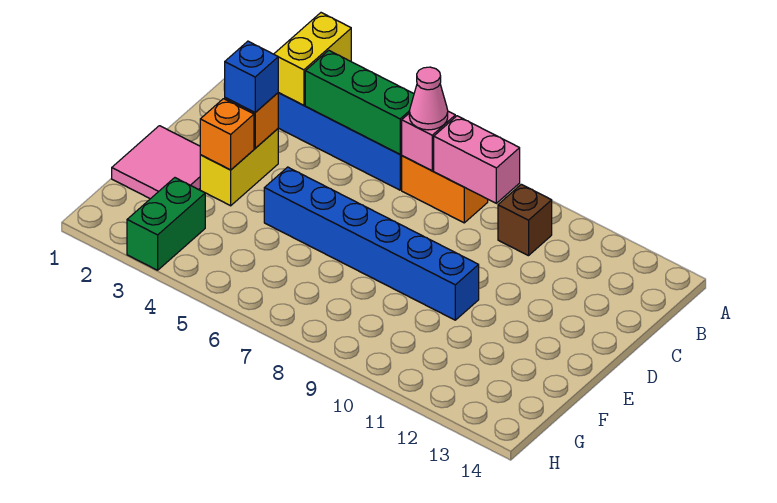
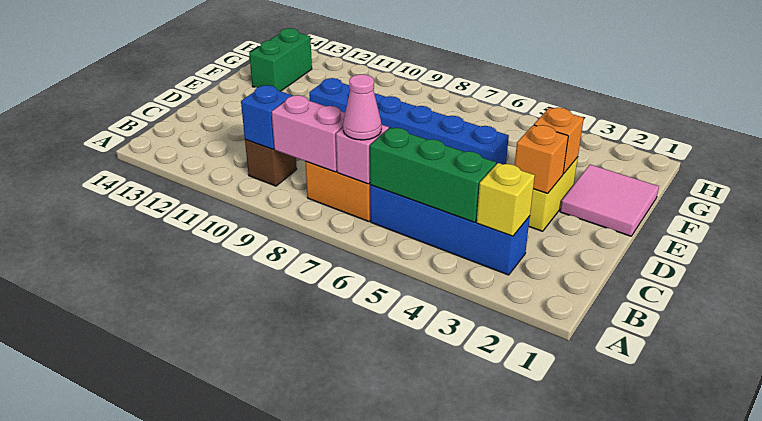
yellow brick A3:B3 level 2 -> yellow brick B3 level 2
blue brick D3 level 3 -> blue brick B10 level 2
green brick G3:H3 level 1 -> green brick F13:G13 level 1

